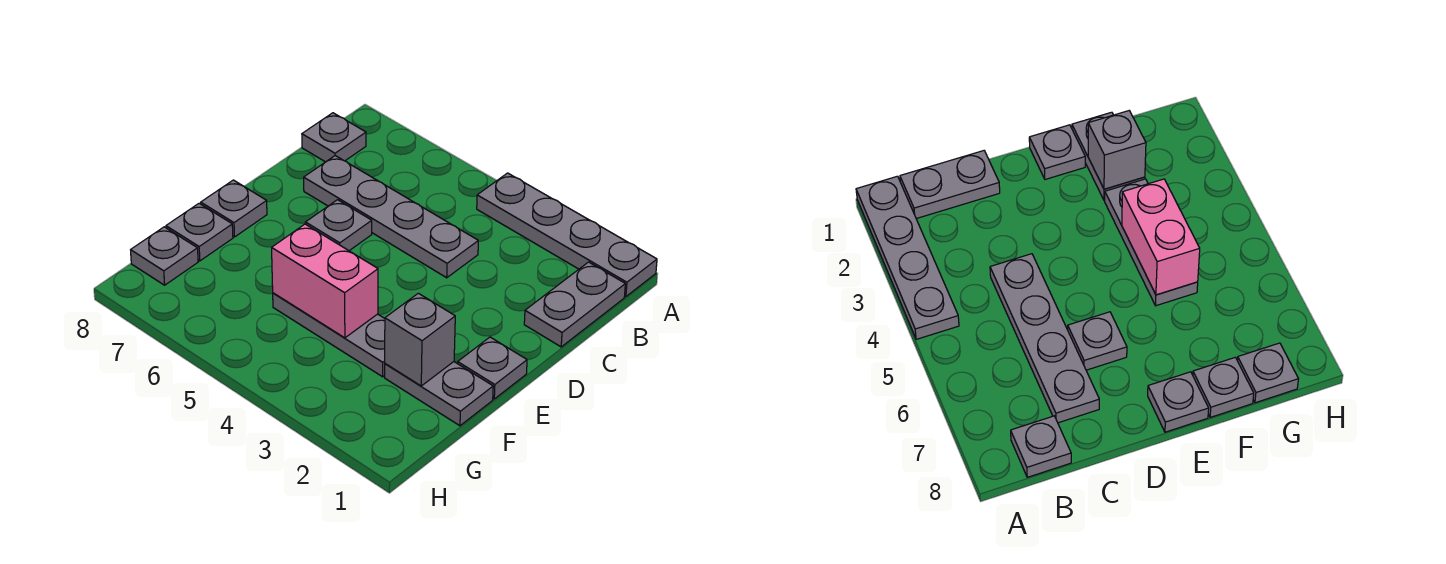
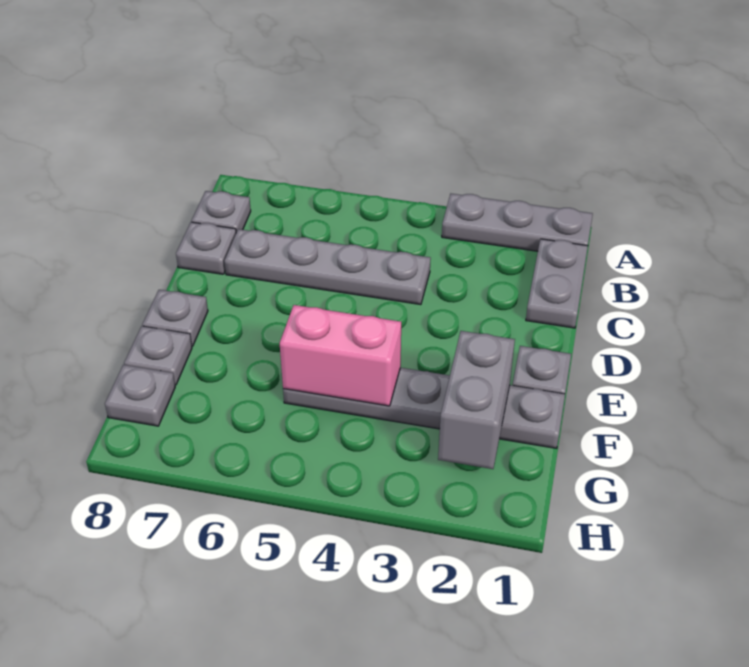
grey plate A1:A4 level 1 -> grey plate A1:A3 level 1
grey plate D6 level 1 -> grey plate C8 level 1
grey brick F2 level 2 -> grey brick F2:G2 level 2

